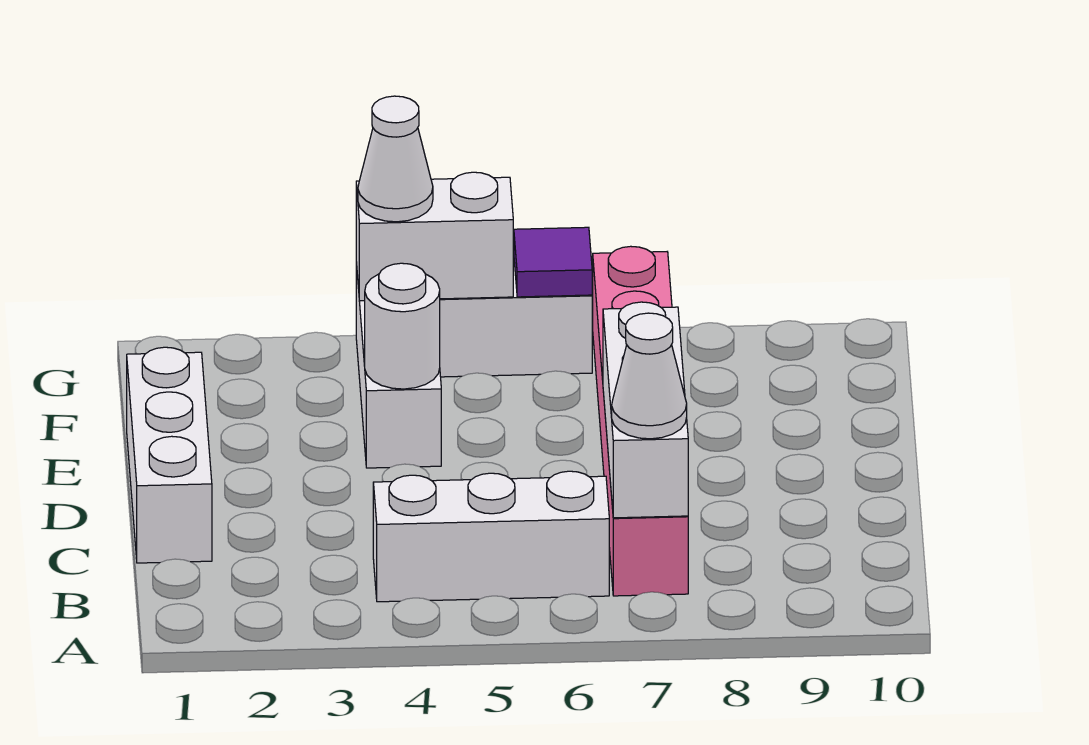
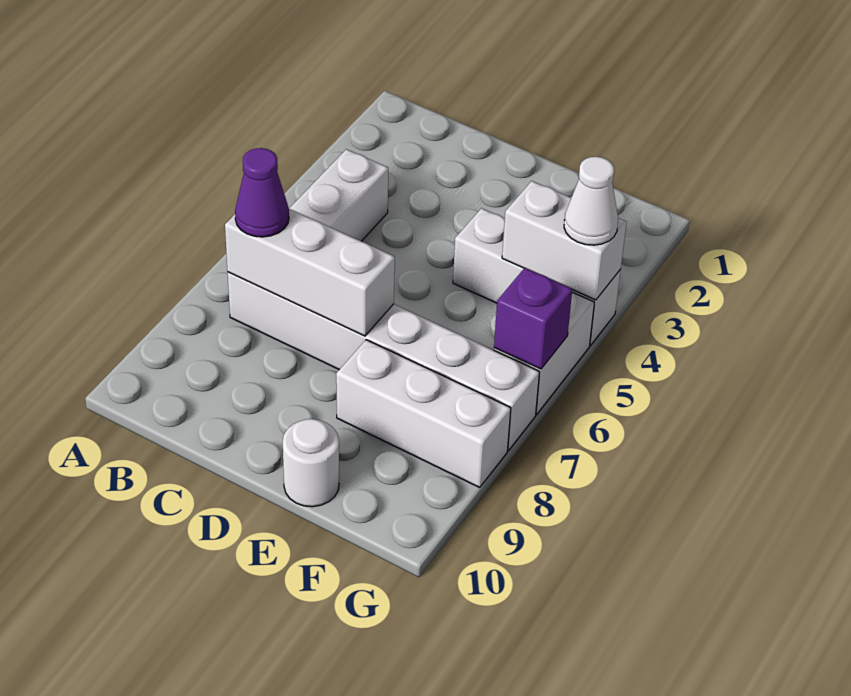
pink brick B7:G7 level 1 -> white brick B7:G7 level 1
white cone B7 level 3 -> purple cone B7 level 3
white brick C1:E1 level 1 -> white brick E8:G8 level 1
white round brick E4 level 2 -> white round brick E10 level 1
white brick G4:G5 level 2 -> white brick F4:G4 level 2
purple tile G6 level 2 -> purple brick G6 level 2

